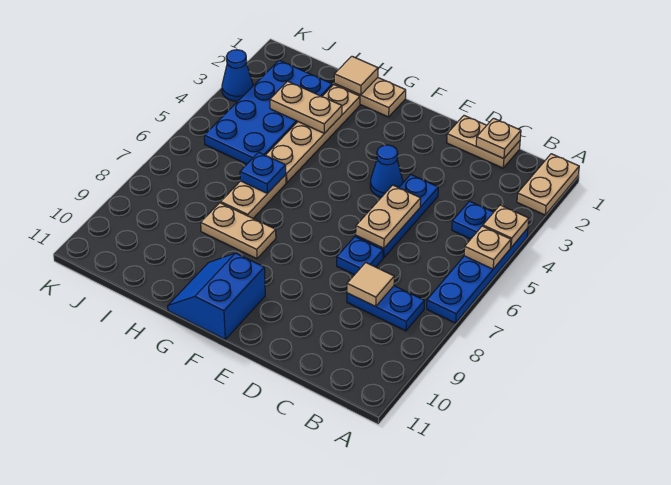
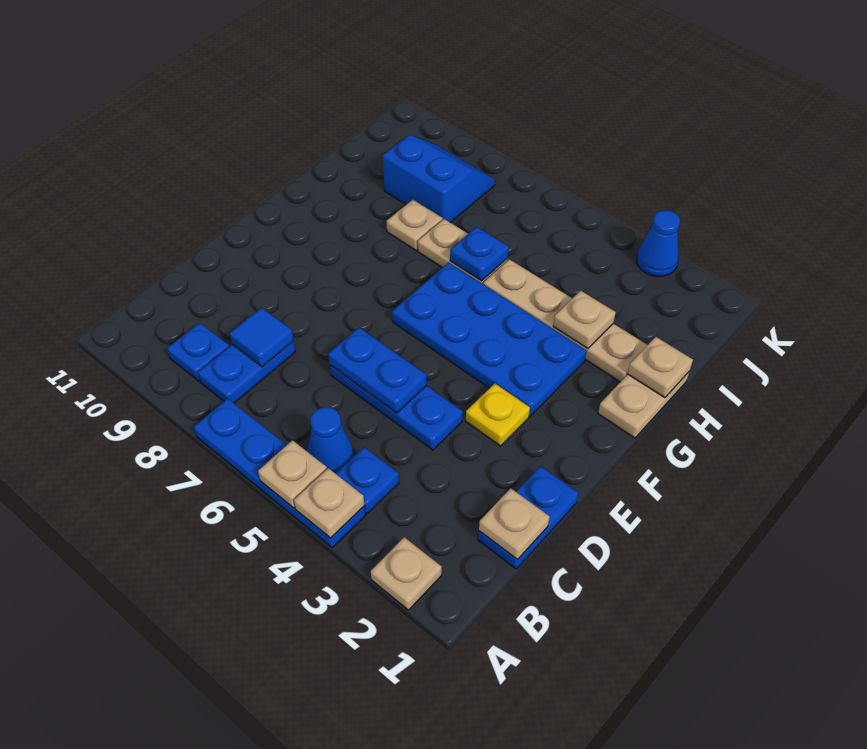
tan plate A1:A2 level 1 -> tan plate A2 level 1
tan plate C1:D1 level 1 -> blue plate C1:D1 level 1
tan tile C8 level 2 -> blue tile C8 level 2
tan plate D5:D6 level 2 -> blue plate D5:D6 level 2
blue plate D7 level 1 -> blue plate B9 level 1
none -> yellow plate E3 level 1
blue cone E4 level 1 -> blue cone B5 level 1
blue slope F10:G11 level 1 top F -> blue slope I8:J9 level 1 top I
tan plate G8:H8 level 1 -> tan plate H8 level 1
tan tile H1 level 2 -> tan plate H1 level 2
tan plate H3:I3 level 2 -> tan plate H3 level 2
blue plate I2:J5 level 1 -> blue plate F3:G6 level 1

